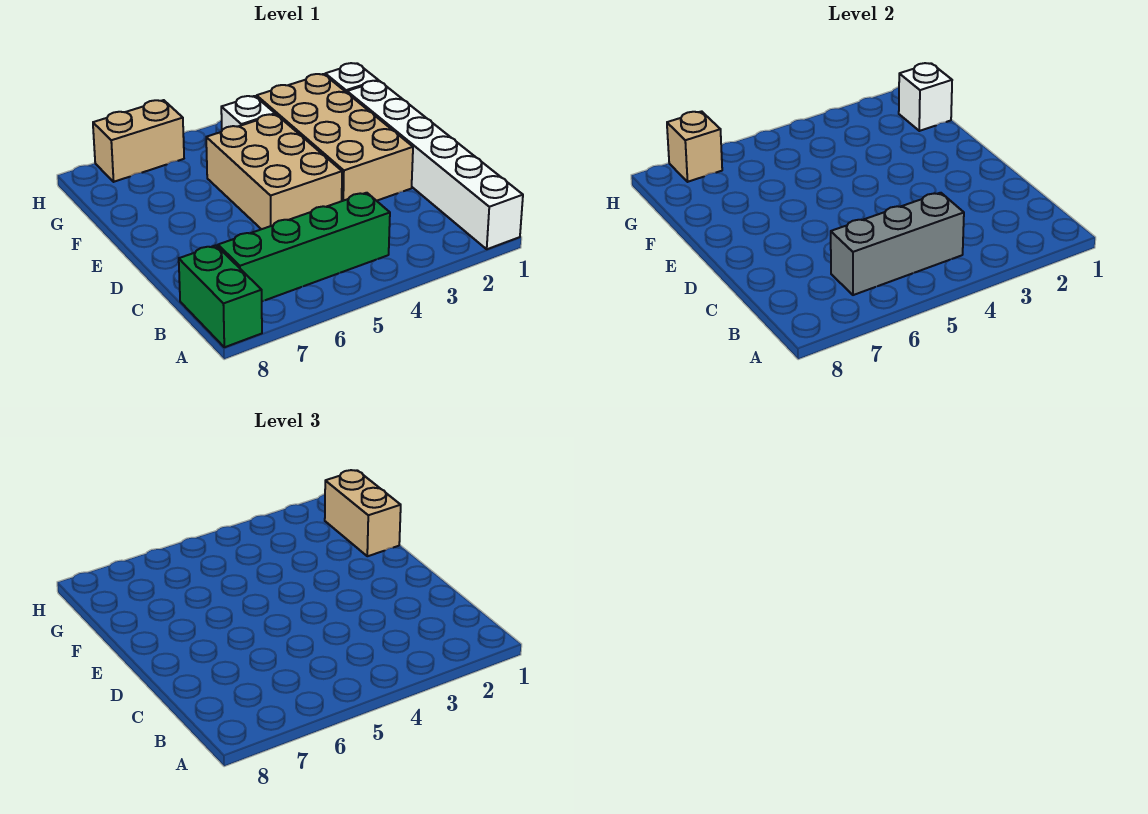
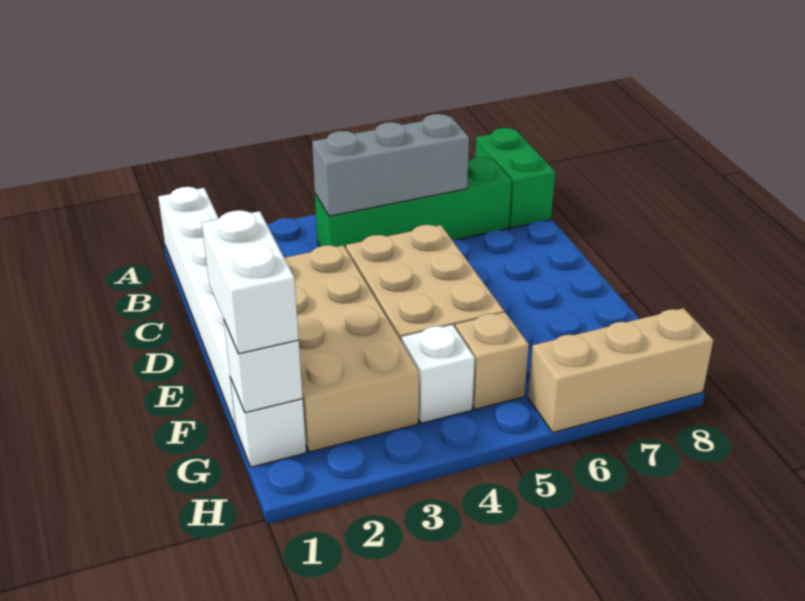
tan brick F1:G1 level 3 -> white brick F1:G1 level 3
tan brick H6:H7 level 1 -> tan brick H6:H8 level 1
tan brick H7 level 2 -> tan brick G5 level 1

